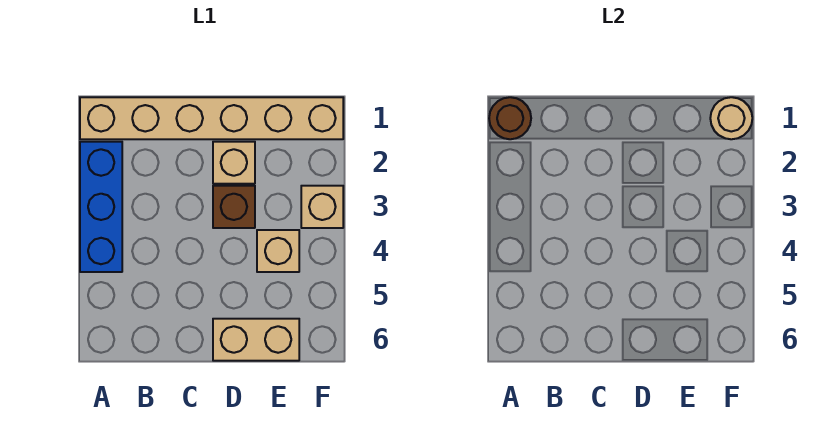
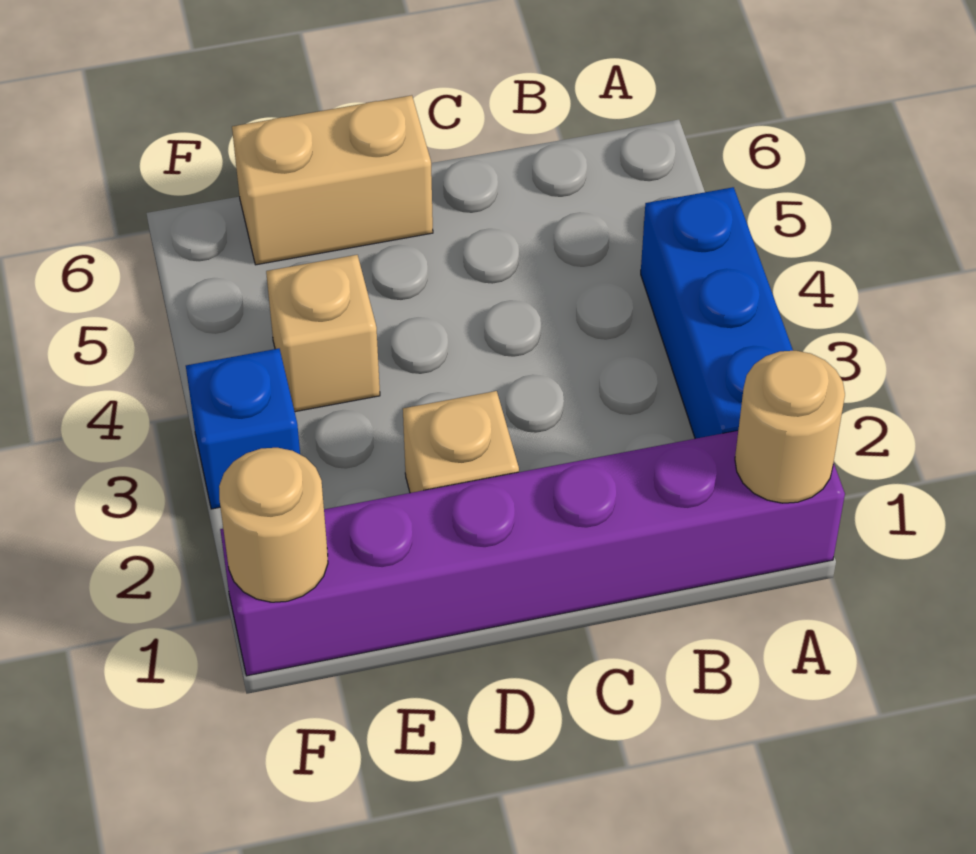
tan brick A1:F1 level 1 -> purple brick A1:F1 level 1
brown round brick A1 level 2 -> tan round brick A1 level 2
brown brick D3 level 1 -> none
tan brick F3 level 1 -> blue brick F3 level 1

